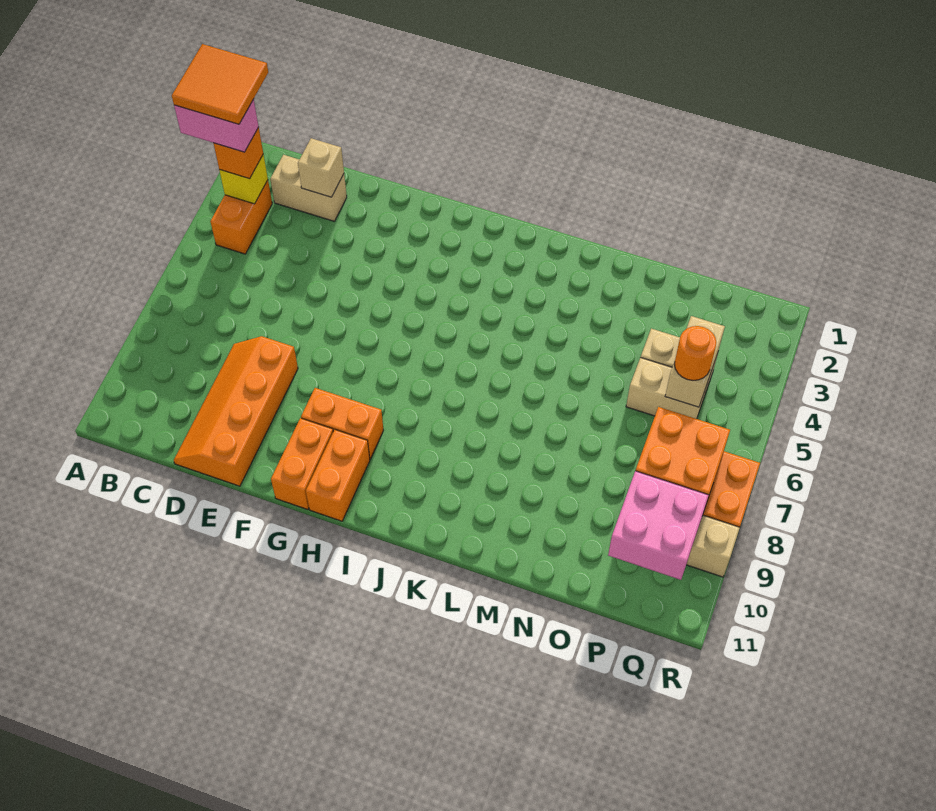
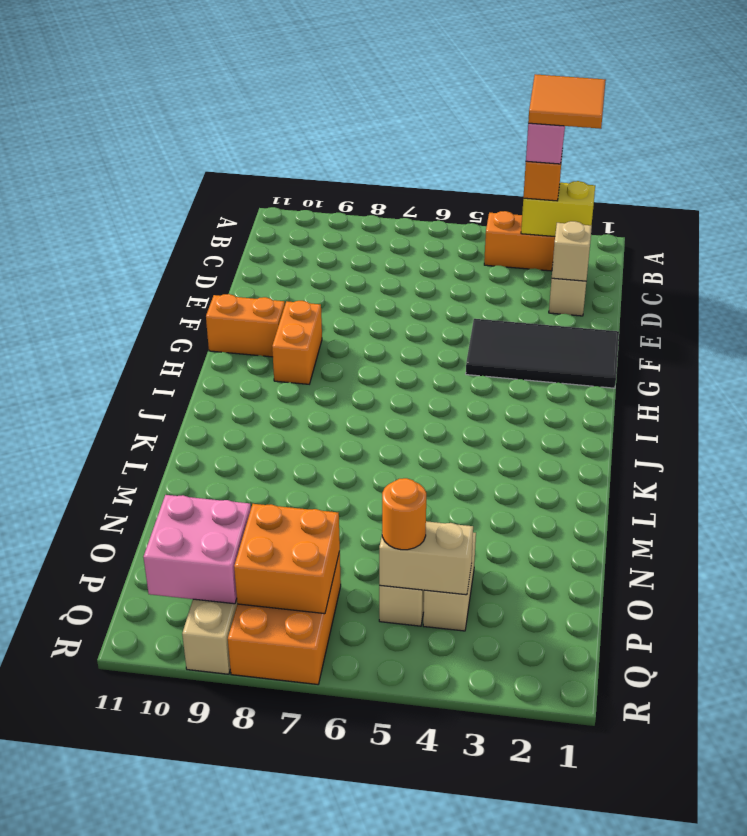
yellow brick B3 level 2 -> yellow brick B2:B3 level 2
orange slope D8:E11 level 1 top E -> none
none -> black tile F1:G4 level 1
orange brick H10:H11 level 1 -> none

